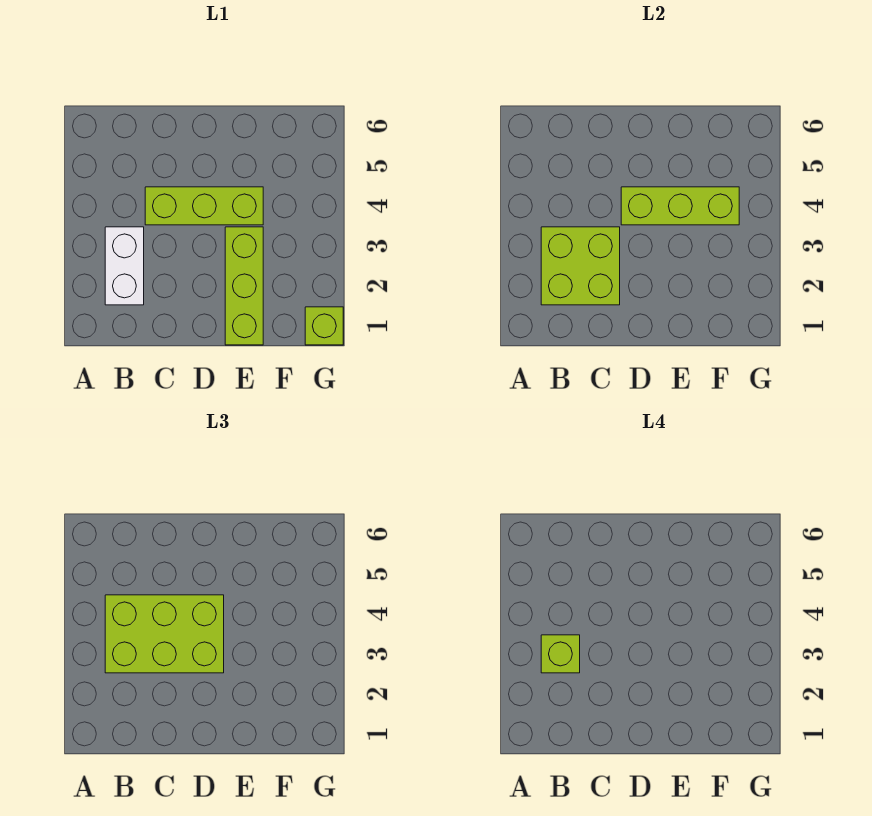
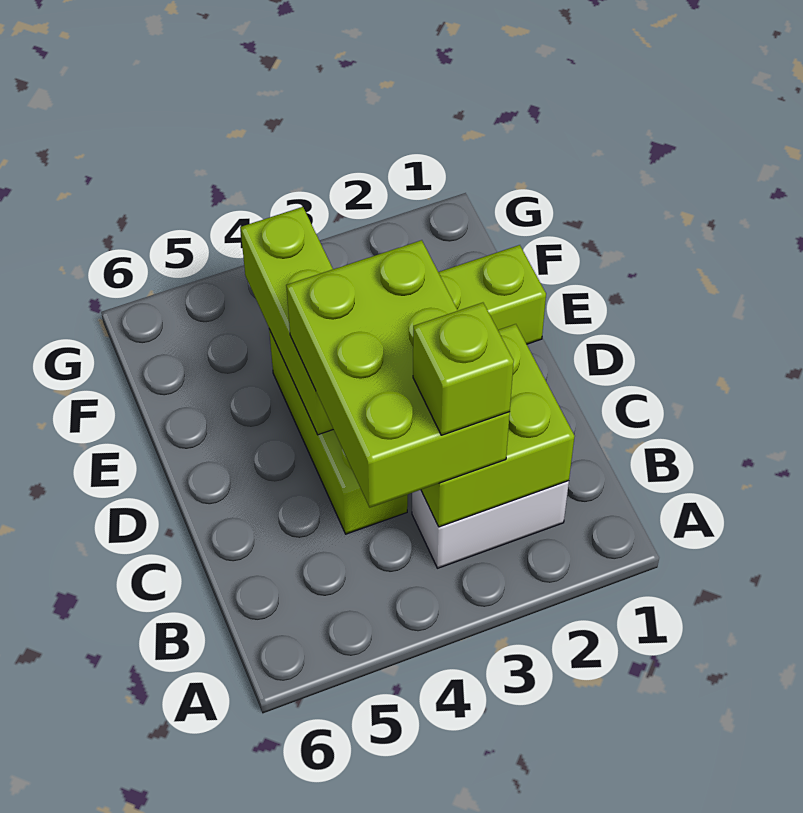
lime brick G1 level 1 -> none

